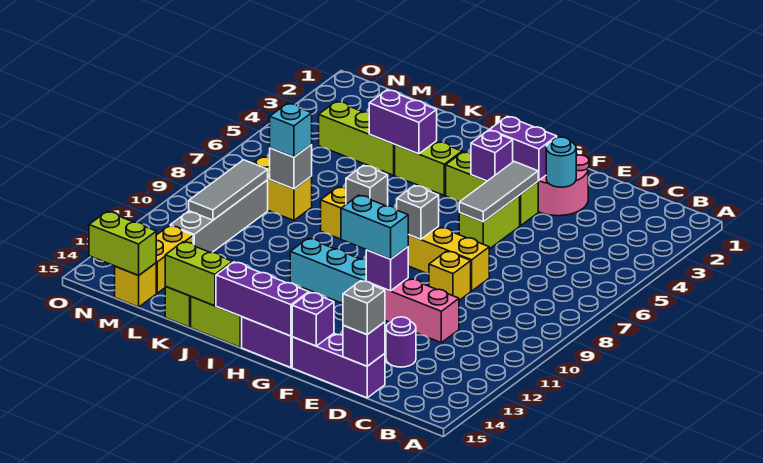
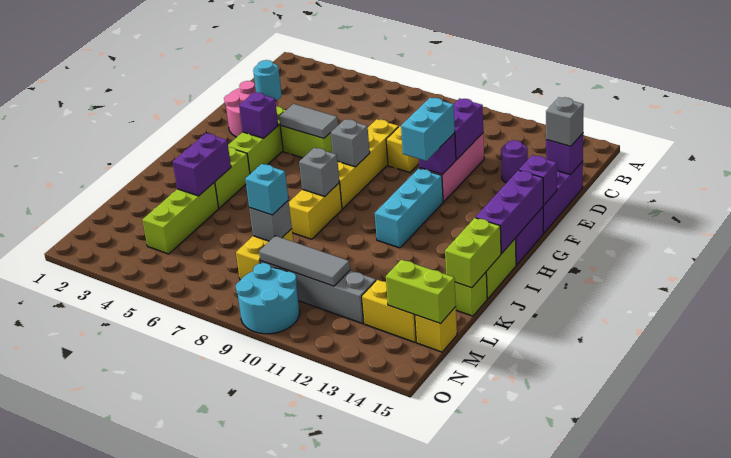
purple brick F3:G3 level 2 -> purple brick D11:E11 level 2
grey tile F4:F6 level 2 -> grey tile F5:F6 level 2
lime brick M15:N15 level 2 -> lime brick M14:M15 level 2
none -> cyan round brick N9:O10 level 1

